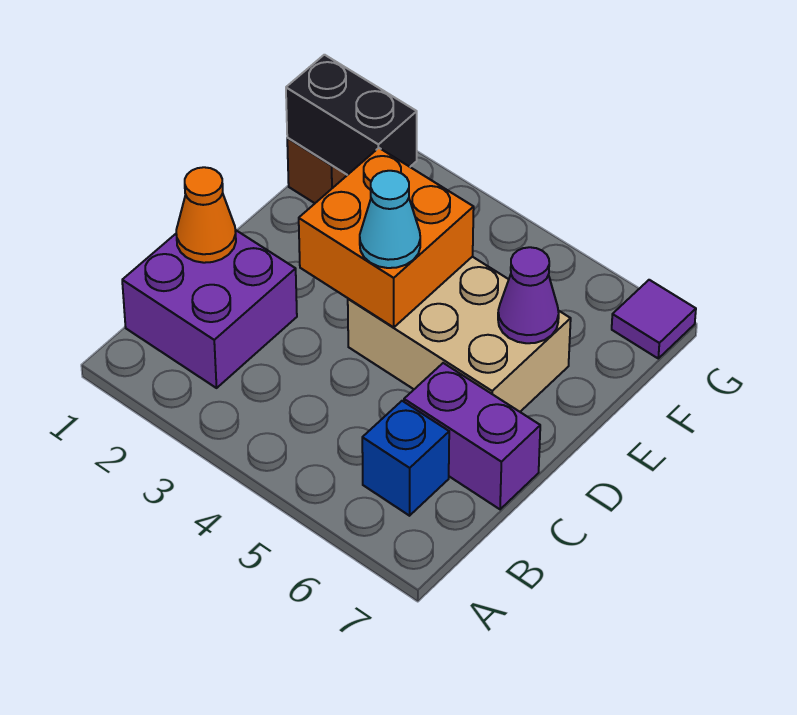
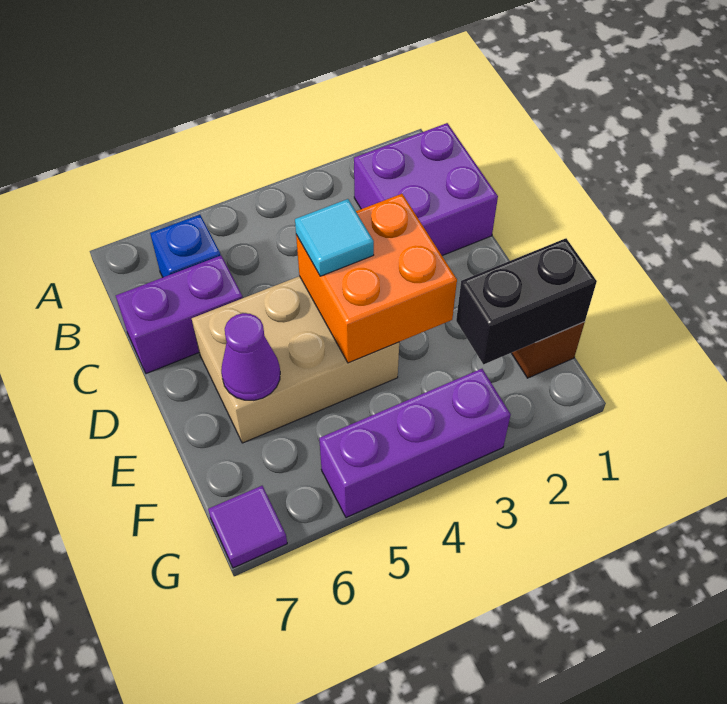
orange cone C1 level 2 -> none
cyan cone D4 level 3 -> cyan tile D4 level 3
none -> purple brick G3:G5 level 1

